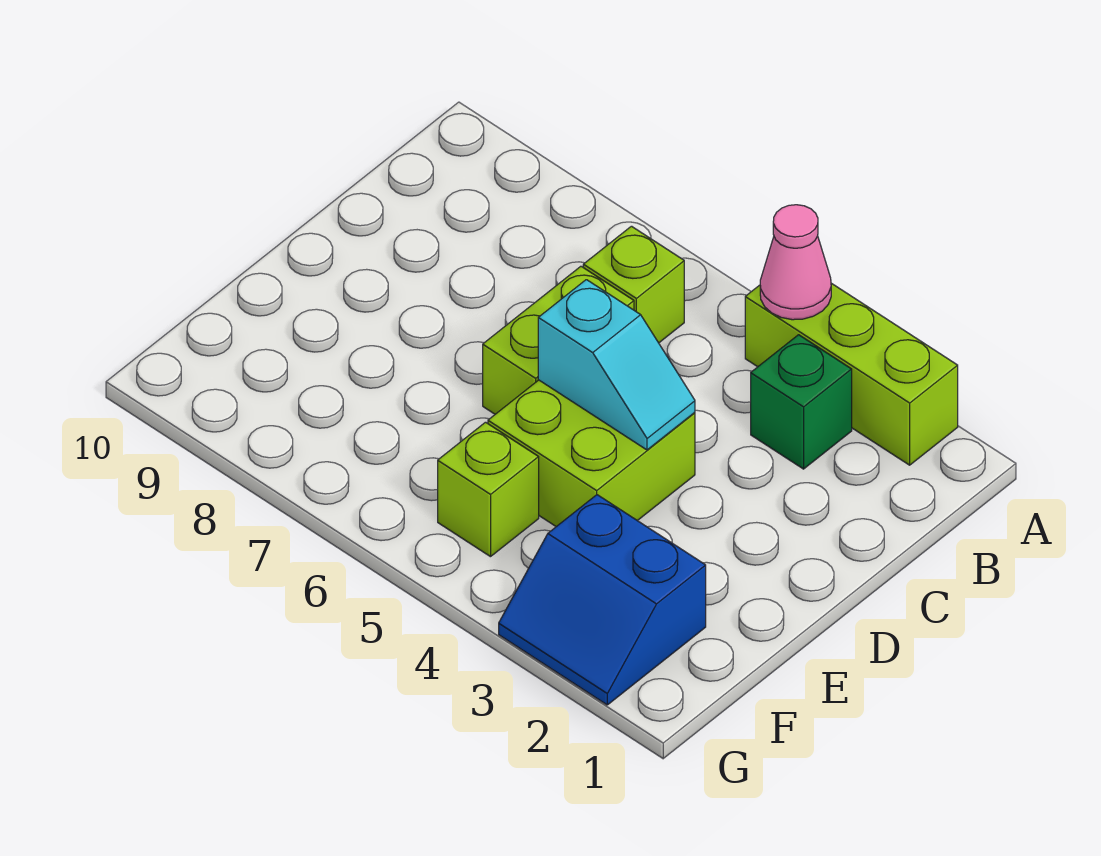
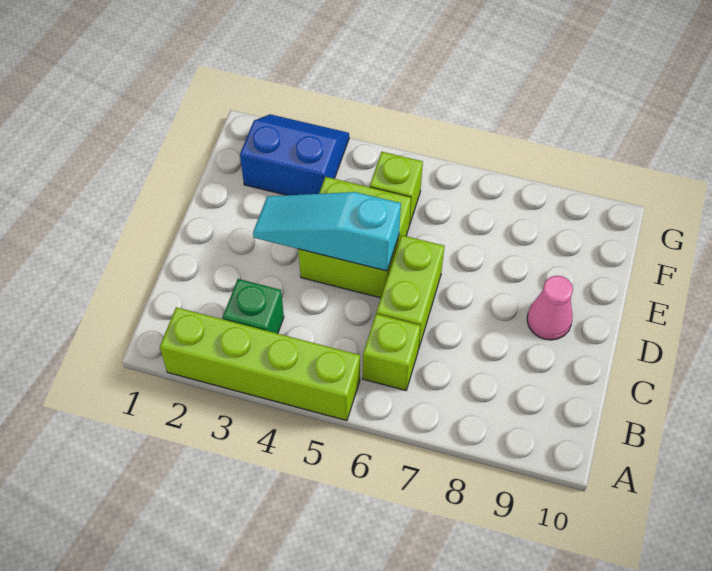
lime brick A2:A4 level 1 -> lime brick A2:A5 level 1
pink cone A4 level 2 -> pink cone D9 level 1
cyan slope D4:D5 level 2 top 5 -> cyan slope D3:D5 level 2 top 5

